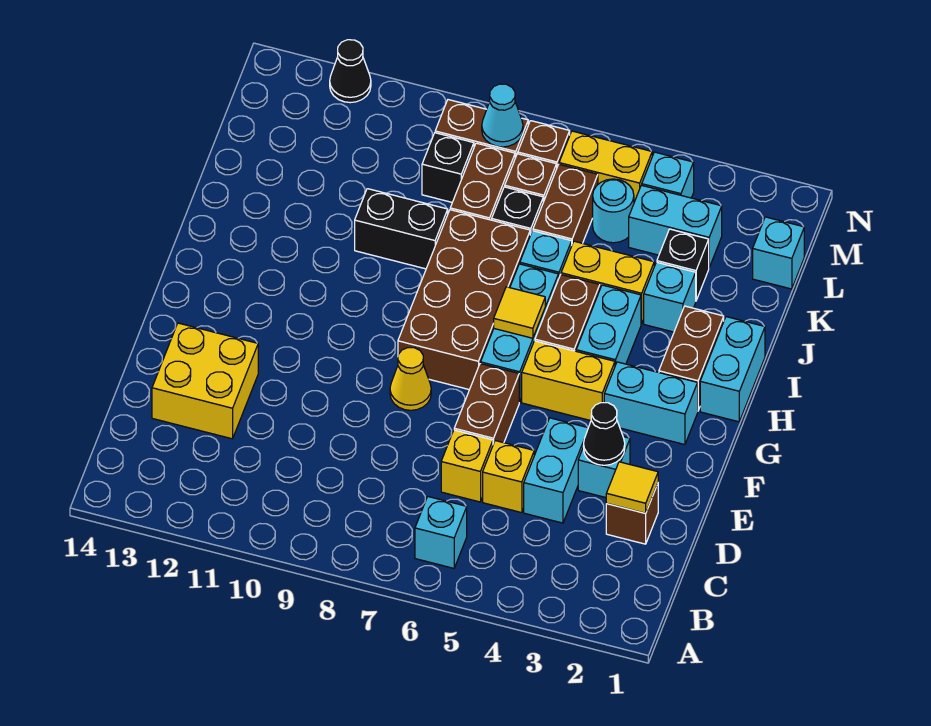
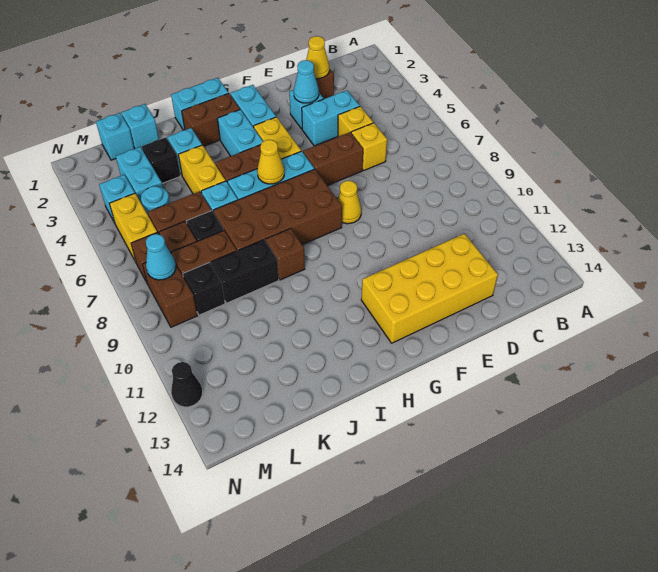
cyan brick B6 level 1 -> cyan brick K1 level 1
yellow tile D2 level 2 -> yellow cone D2 level 2
yellow brick D12:E13 level 1 -> yellow brick D12:G13 level 1
black cone E3 level 2 -> cyan cone E3 level 2
cyan brick H4:I4 level 1 -> cyan brick H3:H4 level 1
yellow tile H6 level 2 -> yellow cone H6 level 2
none -> brown brick I9 level 1
black brick J9:J10 level 1 -> black brick J9:K9 level 1

